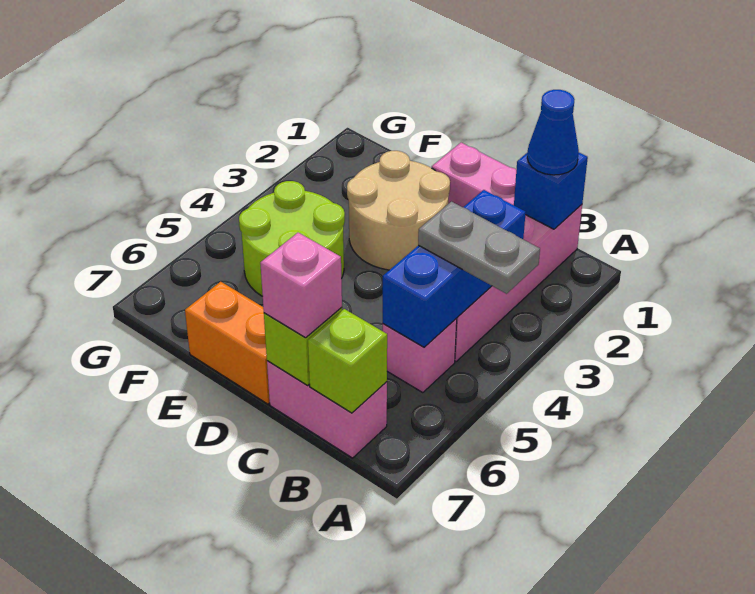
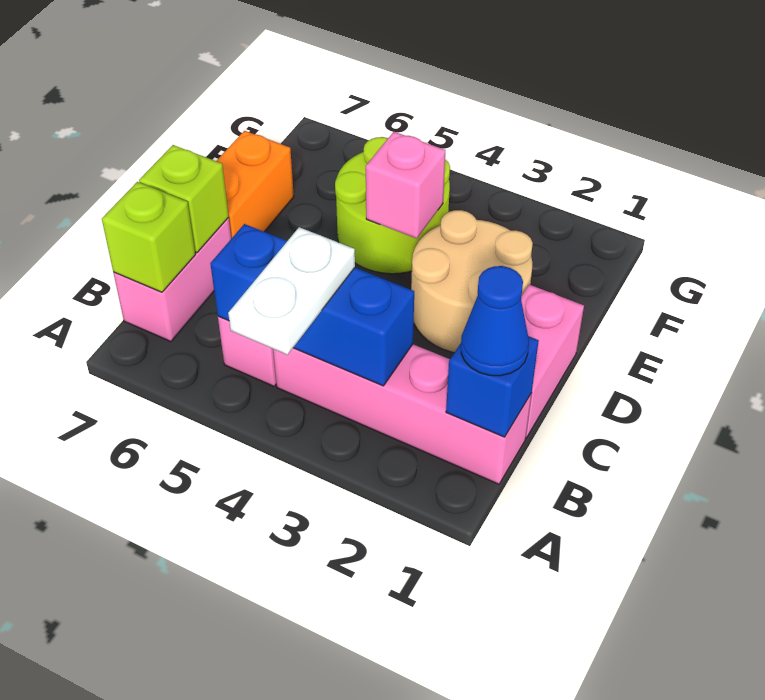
grey plate A4:B4 level 3 -> white plate A4:B4 level 3
pink brick C7 level 3 -> pink brick E4 level 2

